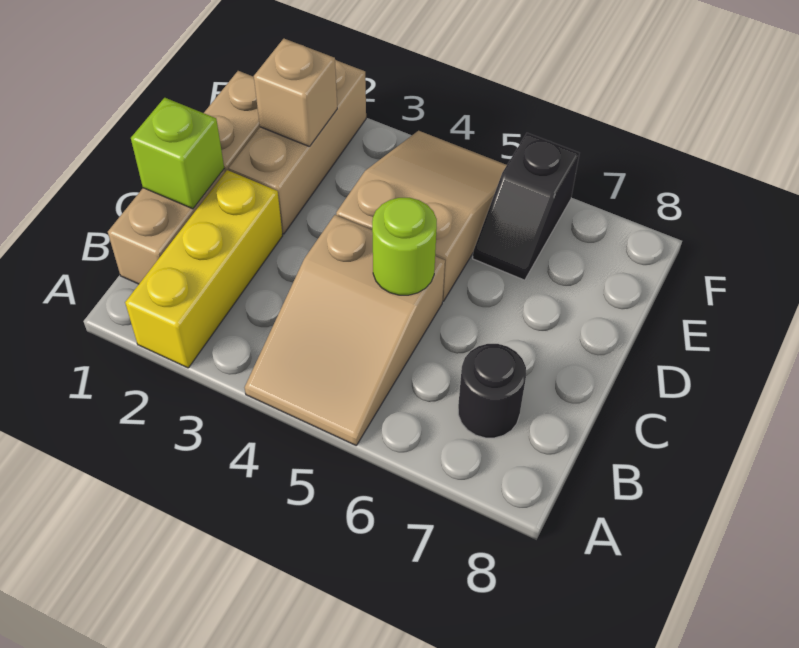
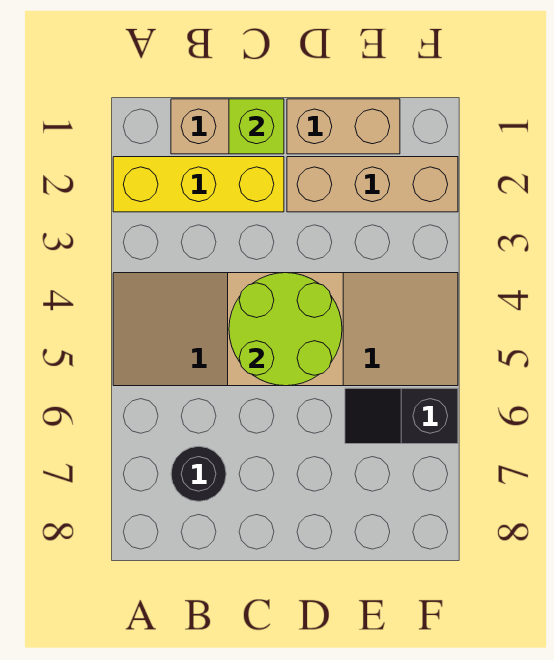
lime round brick C5 level 2 -> lime round brick C4:D5 level 2
tan brick E2 level 2 -> none

